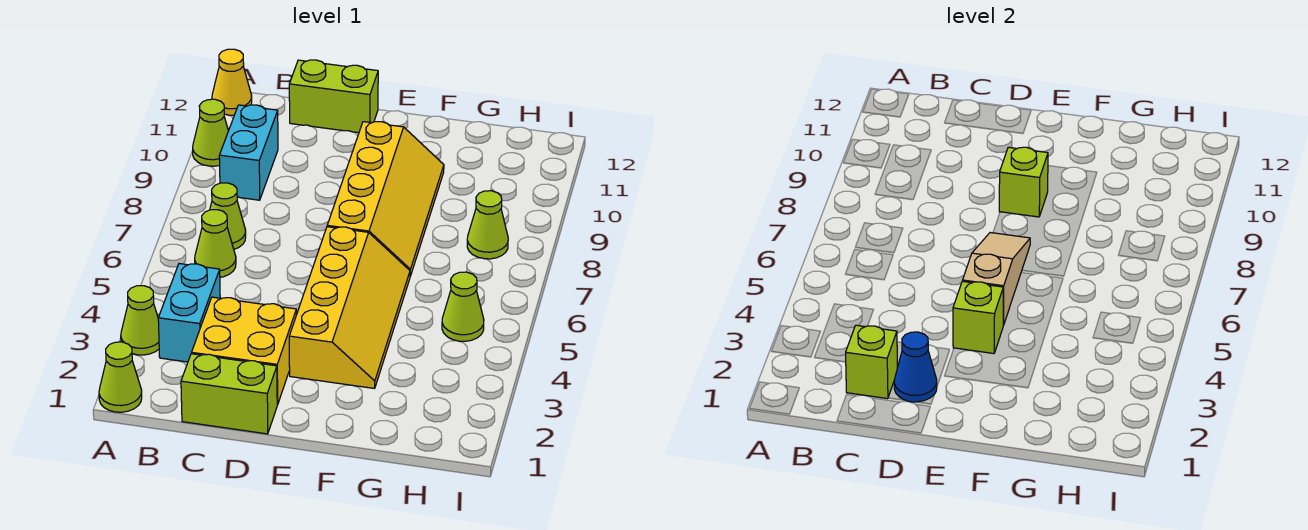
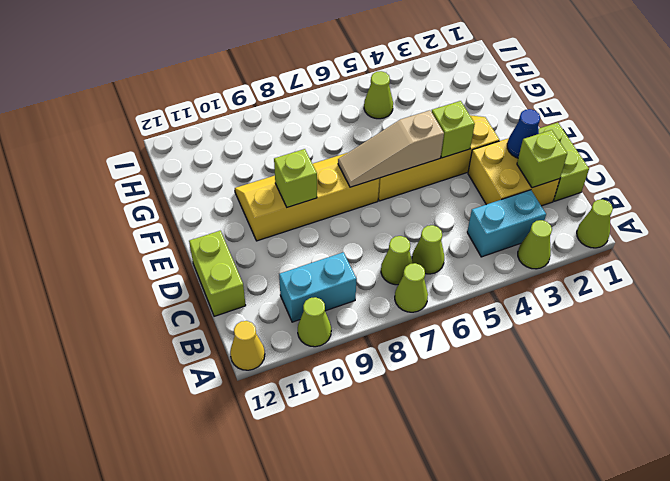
lime cone H8 level 1 -> lime cone A7 level 1

